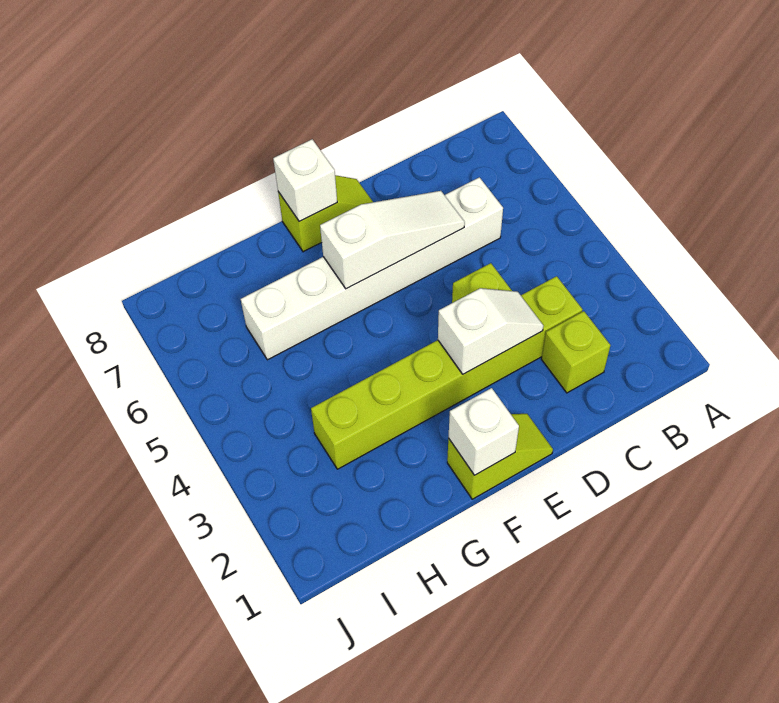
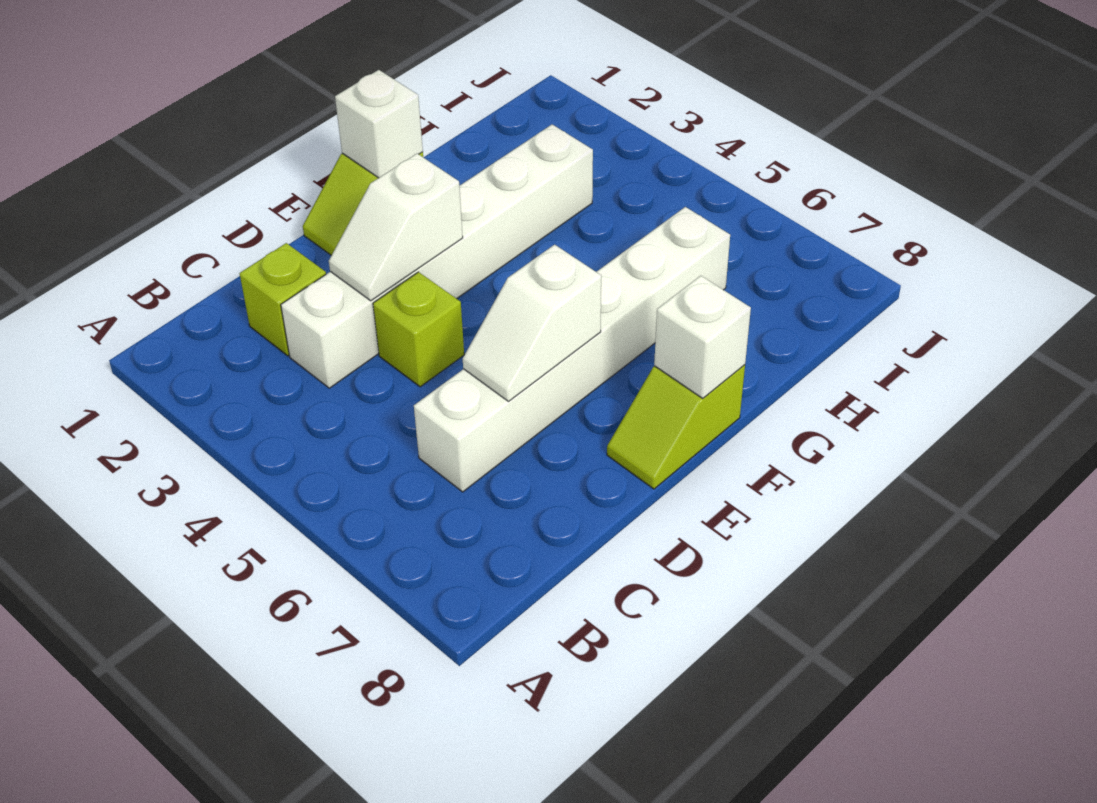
lime brick C3:H3 level 1 -> white brick C3:H3 level 1
white slope D6:F6 level 2 top F -> white slope D6:E6 level 2 top E

